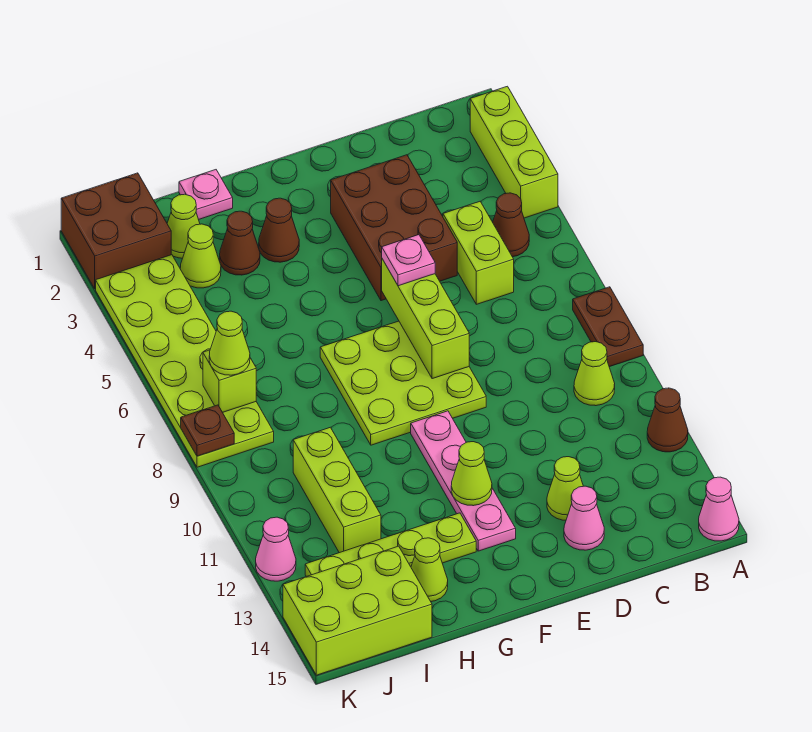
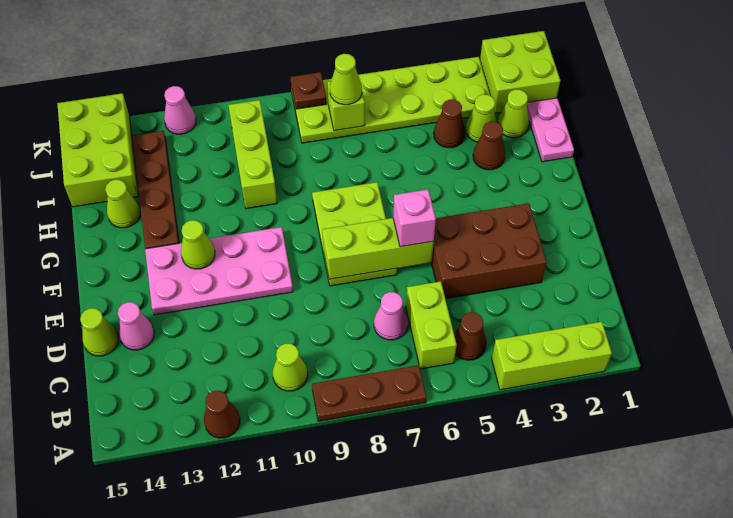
brown plate A8:A9 level 1 -> brown plate A7:A9 level 1
pink cone A15 level 1 -> pink cone C7 level 1
lime brick C5:C6 level 1 -> lime brick B6:C6 level 1
lime cone D13 level 1 -> lime cone D15 level 1
pink plate E6 level 3 -> pink brick E6 level 3
lime plate E7:G9 level 1 -> lime plate E7:G8 level 1
pink plate F10:F13 level 1 -> pink plate E10:F13 level 1
brown cone G3 level 1 -> brown cone I4 level 1
lime plate G13:J13 level 1 -> brown plate G13:J13 level 1
pink plate H1 level 1 -> pink plate H1:I1 level 1
lime brick I10:I12 level 1 -> lime brick H10:J10 level 1
brown brick J1:K2 level 1 -> lime brick J1:K2 level 1

